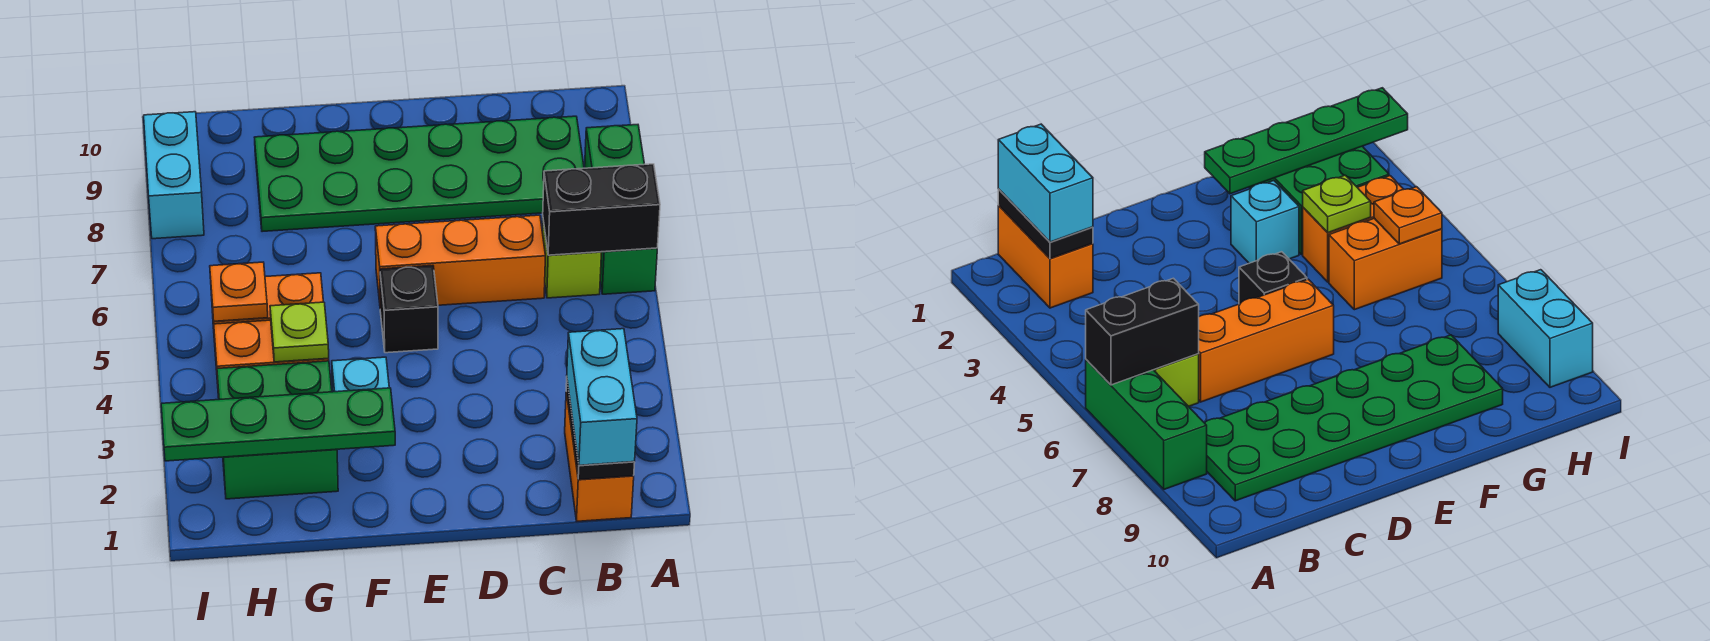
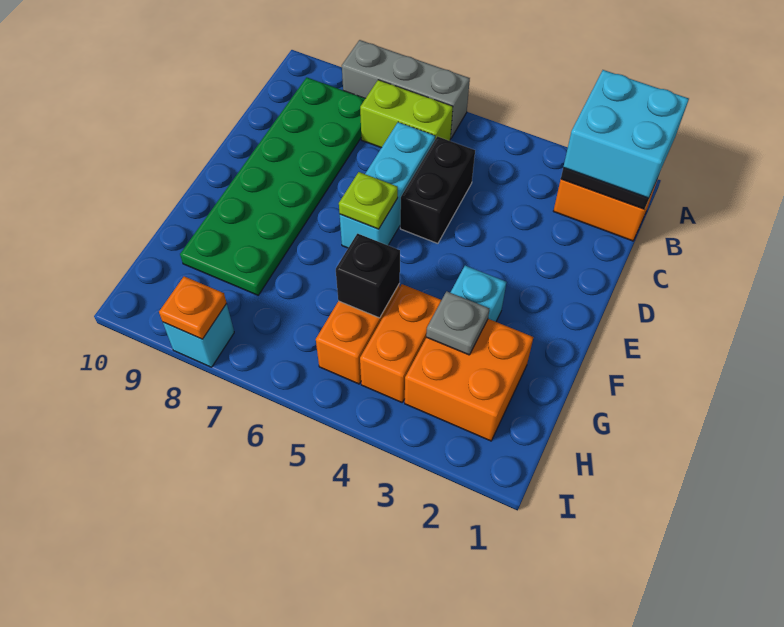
green brick A6:A8 level 1 -> grey brick A6:A8 level 1
black brick A6:B6 level 2 -> black brick C5:D5 level 1
cyan brick B1:B2 level 3 -> cyan brick A1:B2 level 3
lime brick B6 level 1 -> lime brick B6:B7 level 1
orange brick C6:E6 level 1 -> cyan brick C6:E6 level 1
black brick E5 level 1 -> black brick G5 level 2
green plate F2:I2 level 2 -> none
green brick G2:H3 level 1 -> orange brick G2:H3 level 1
none -> grey plate G3 level 2
lime plate G4 level 2 -> lime plate E6 level 2
orange plate H5 level 2 -> orange plate I8 level 2
cyan brick I8:I9 level 1 -> cyan brick I8 level 1

